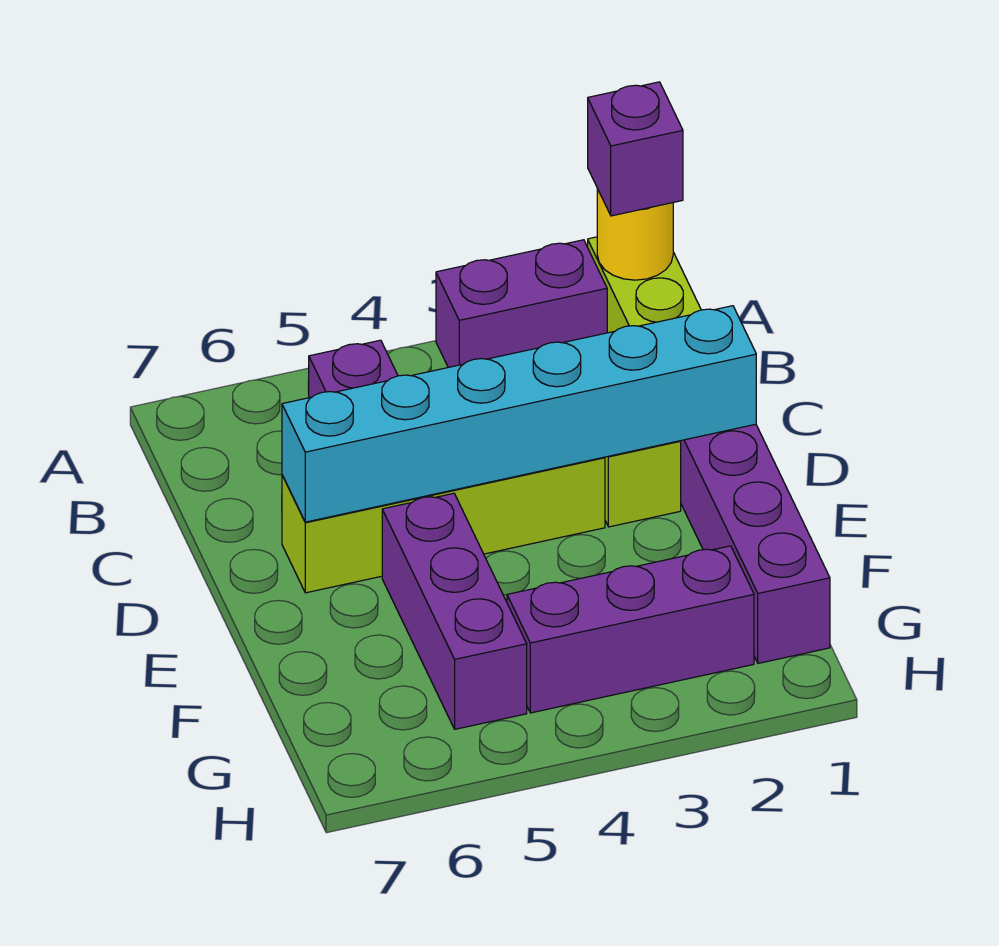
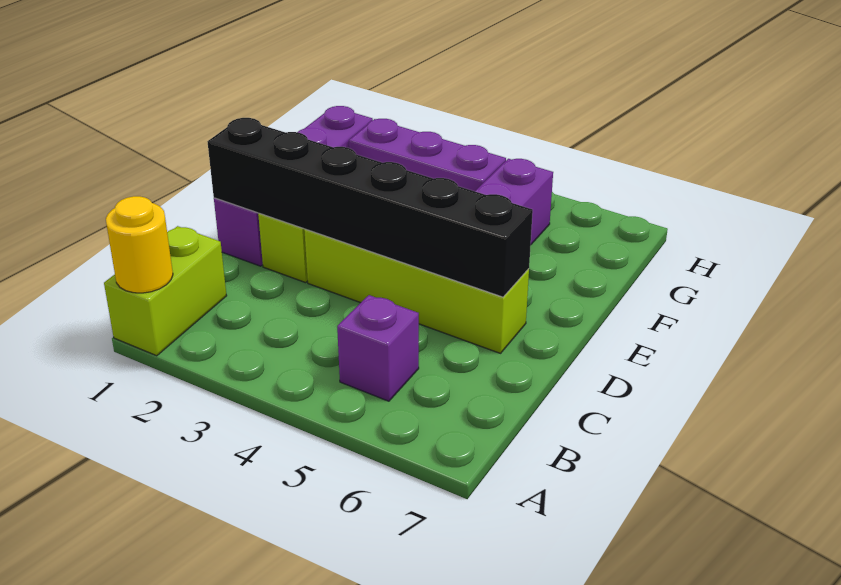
purple brick A1 level 3 -> none
purple brick A2:A3 level 1 -> none
cyan brick D1:D6 level 2 -> black brick D1:D6 level 2

